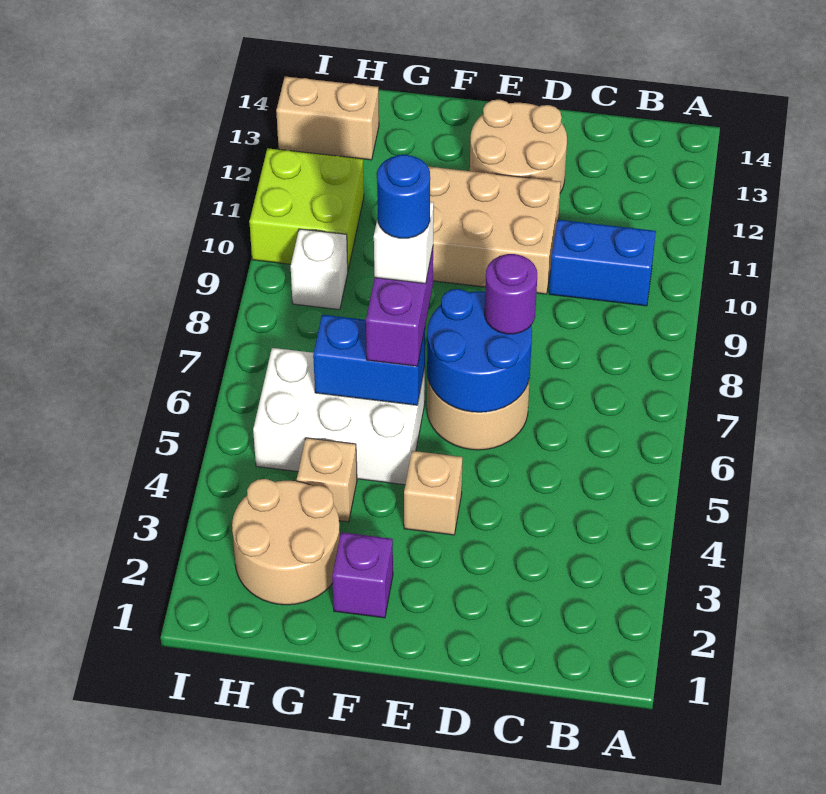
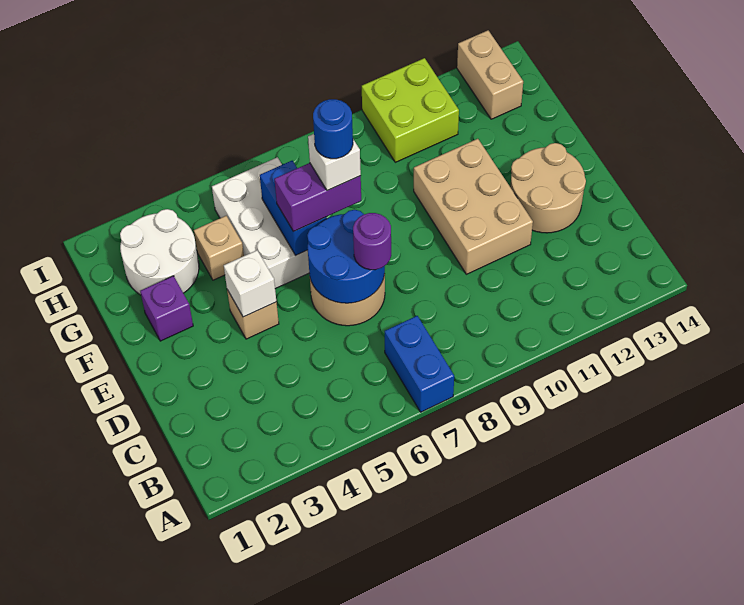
blue brick B10:C10 level 1 -> blue brick A7:B7 level 1
tan round brick G2:H3 level 1 -> white round brick G2:H3 level 1
white brick H9 level 1 -> white brick E4 level 2

